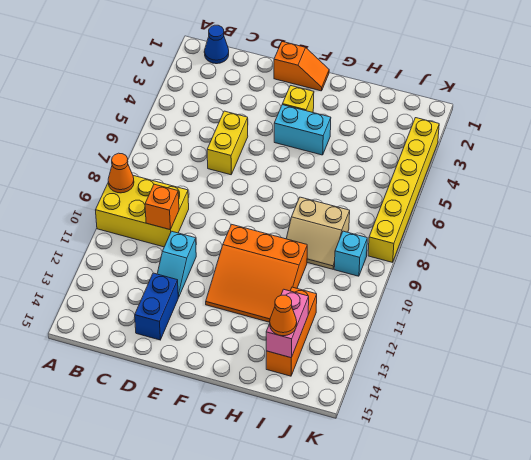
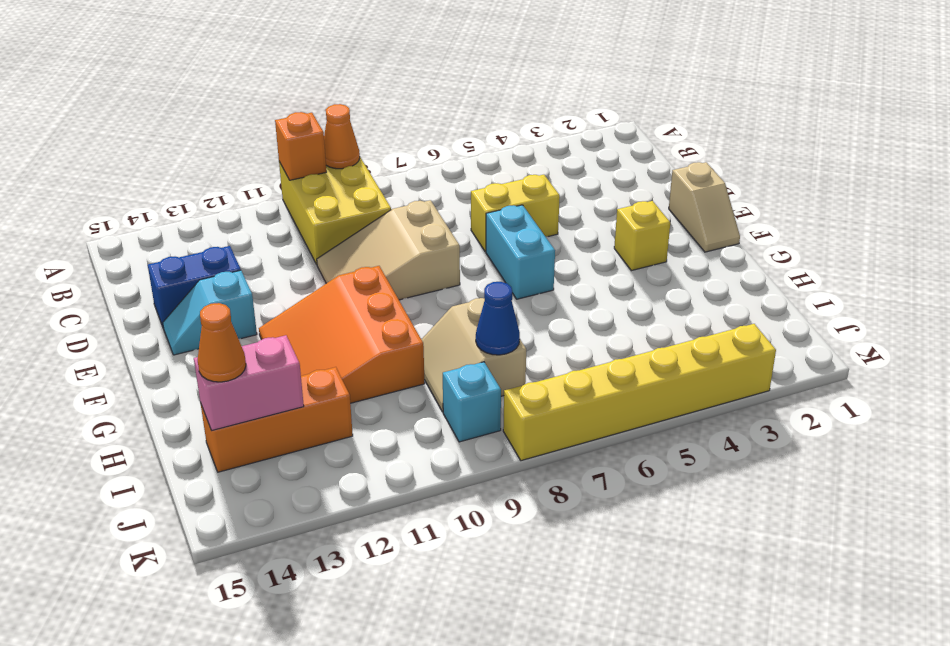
blue cone B1 level 1 -> blue cone I8 level 2
orange brick C10 level 2 -> orange brick A10 level 2
none -> tan slope D8:E10 level 1 top 8
cyan slope D11:D12 level 1 top 11 -> cyan slope E13:E14 level 1 top 13
orange slope E1:F1 level 1 top E -> tan slope E1:F1 level 1 top E
cyan brick F4:G4 level 1 -> cyan brick E6:F6 level 1

